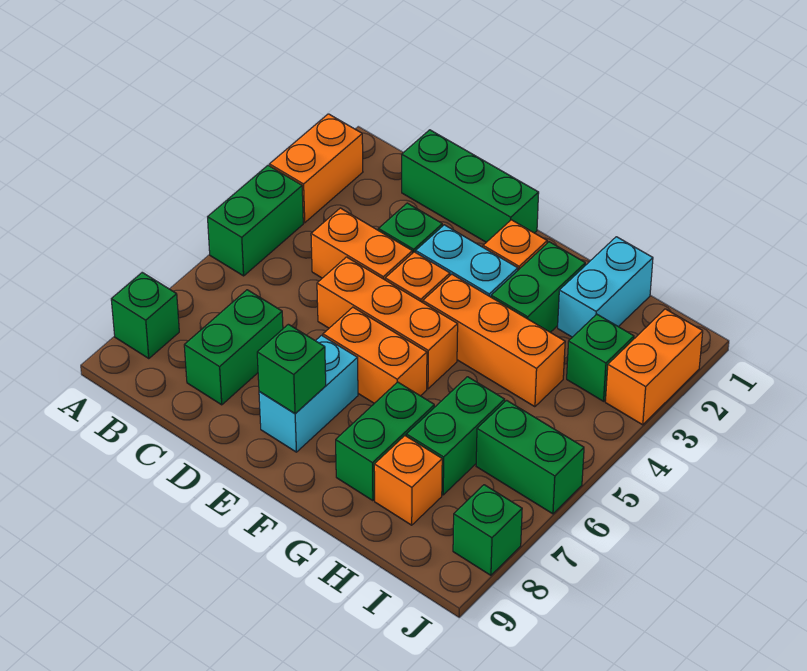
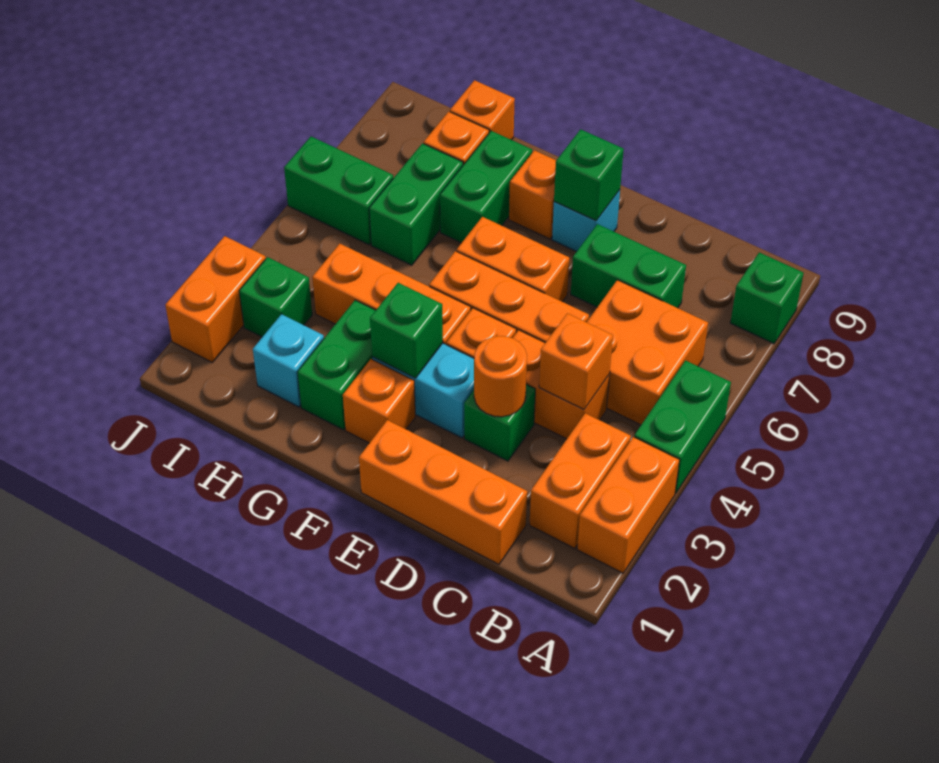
none -> orange brick B2:B3 level 1
none -> orange brick B5:C6 level 1
green brick C1:E1 level 1 -> orange brick C1:E1 level 1
none -> orange brick C4 level 2
green brick C7:C8 level 1 -> green brick C7:D7 level 1
none -> orange round brick D3 level 2
cyan brick E7:E8 level 1 -> cyan brick E8 level 1
none -> orange brick F8 level 1
cyan brick H1:H2 level 1 -> cyan brick H2 level 1
none -> orange brick H9 level 1
green brick J8 level 1 -> green brick F3 level 2

